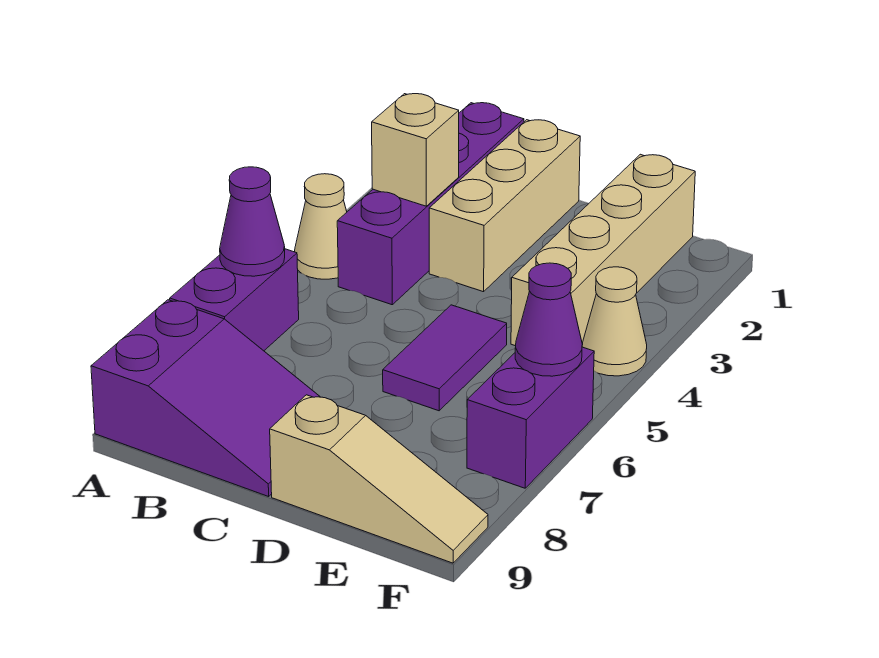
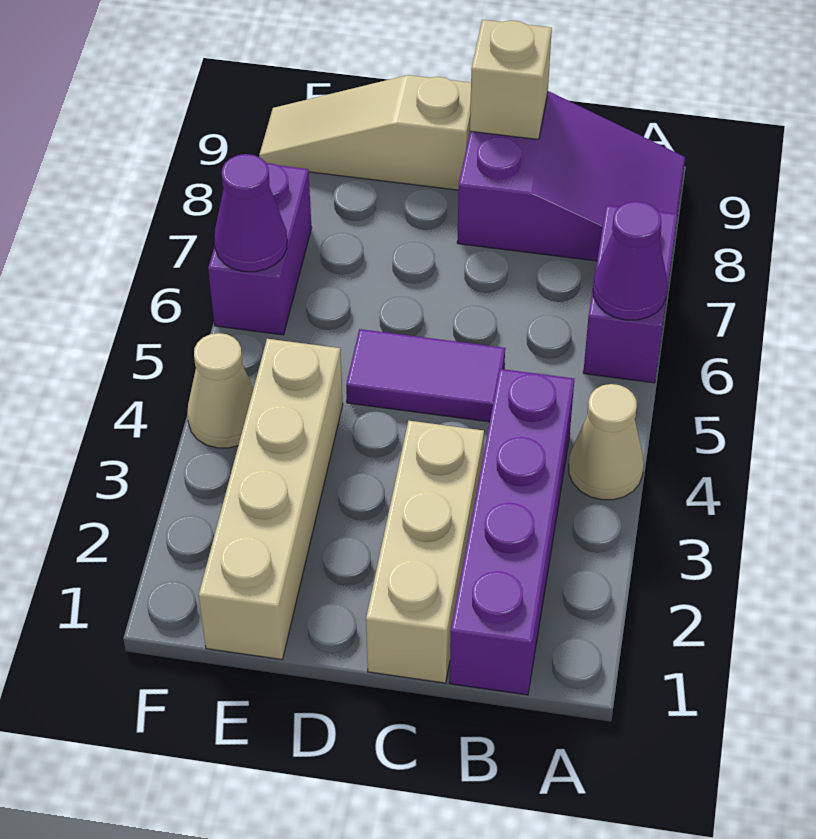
purple slope A8:C9 level 1 top A -> purple slope A8:C9 level 1 top C
tan brick B3 level 2 -> tan brick C9 level 2
purple tile D5:D6 level 1 -> purple tile C5:D5 level 1

